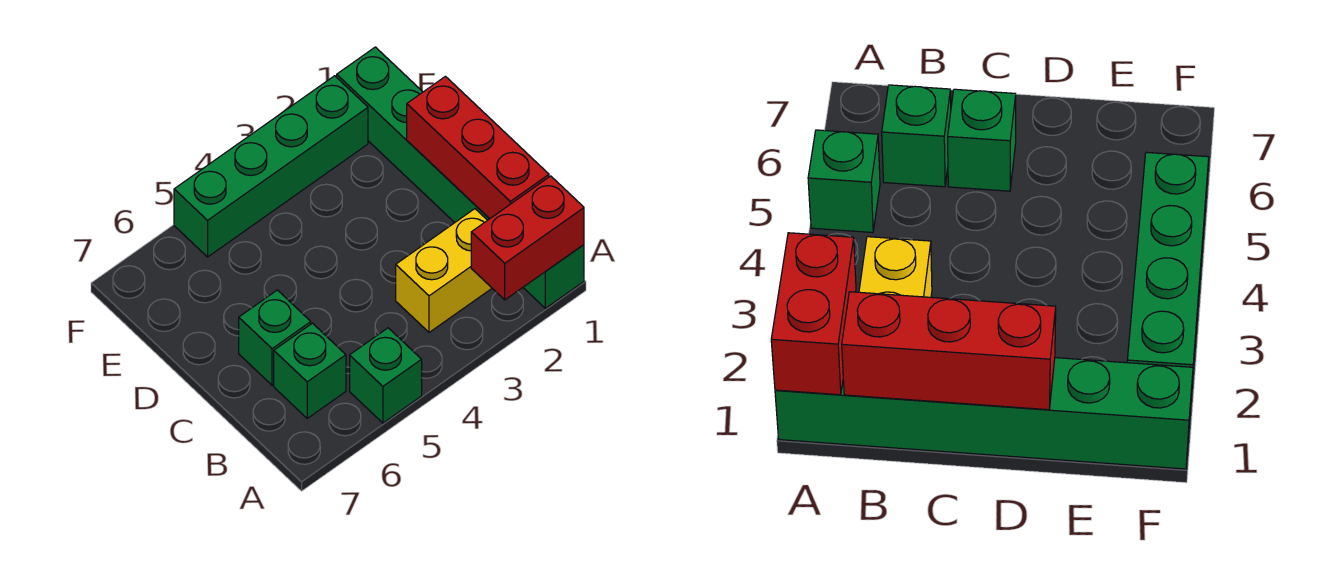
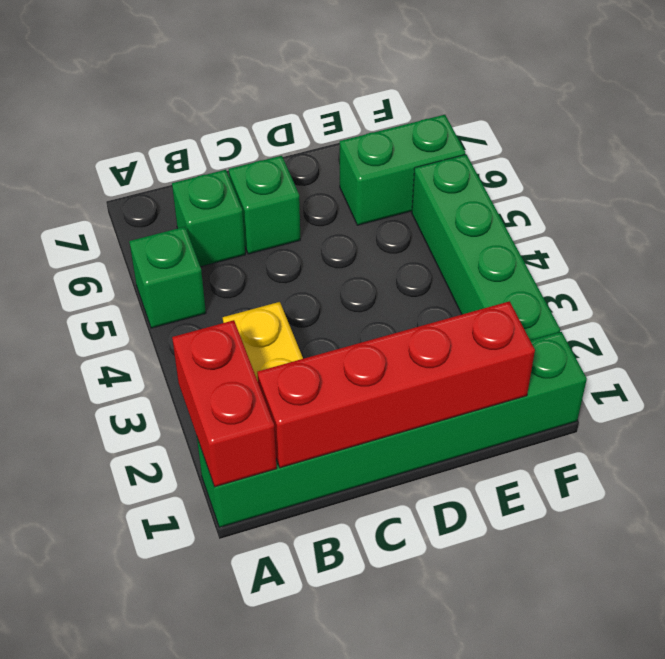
red brick B1:D1 level 2 -> red brick B1:E1 level 2
none -> green brick E6:F6 level 1

